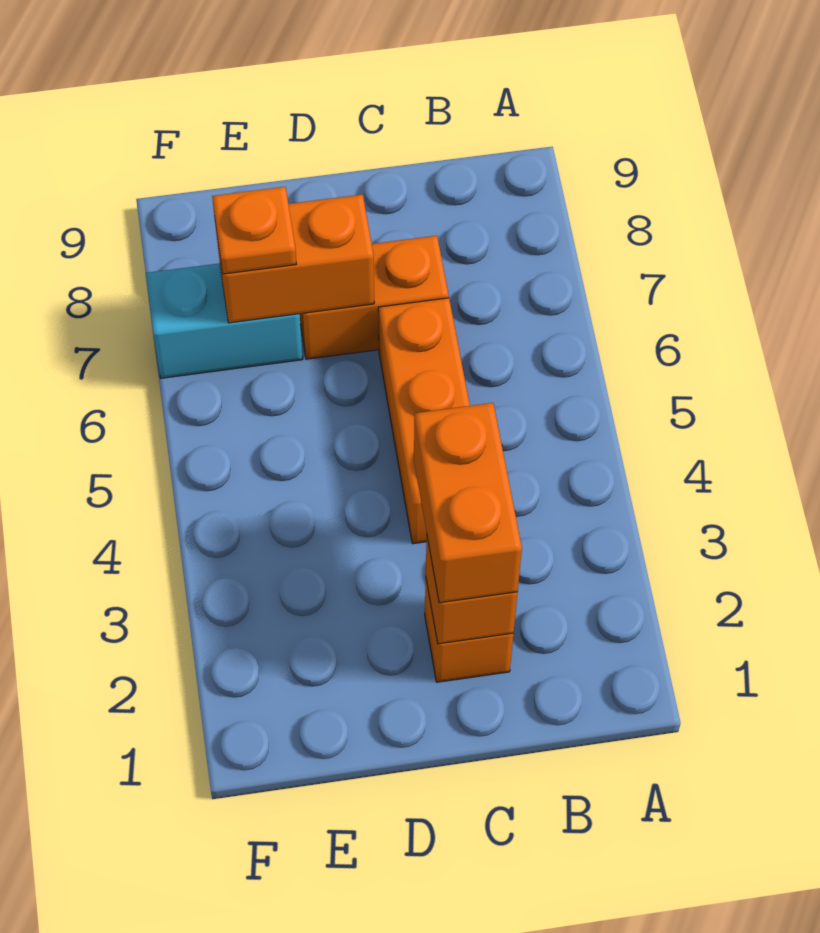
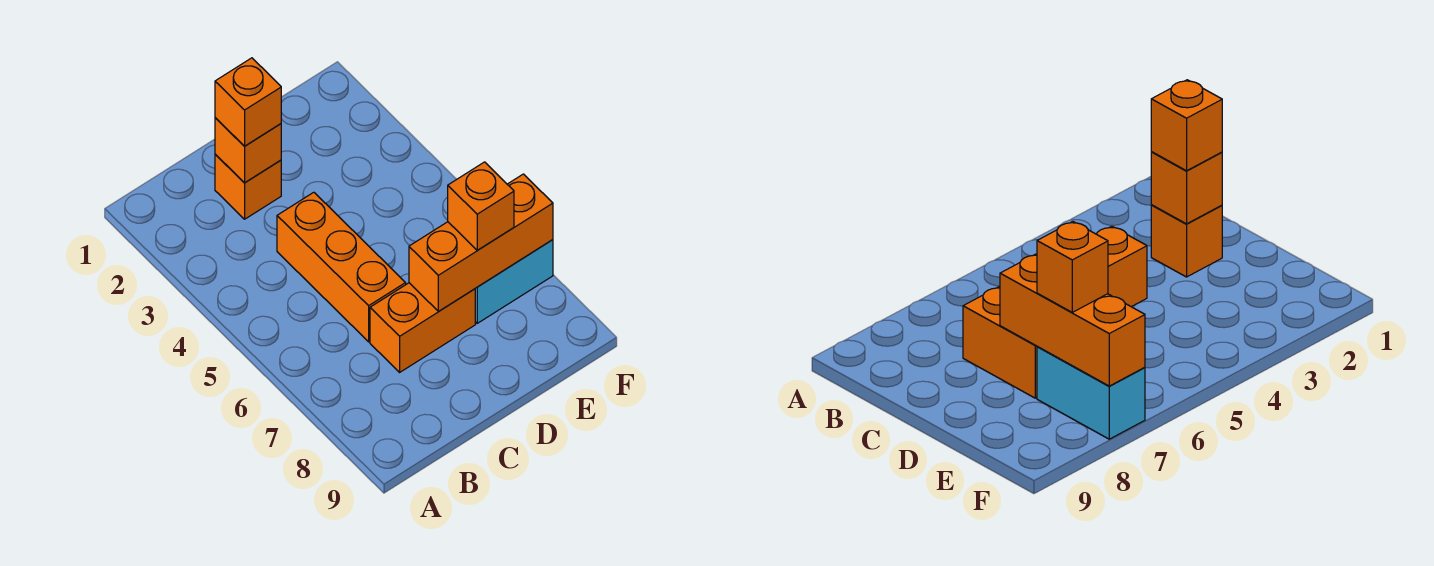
orange brick C2:C3 level 3 -> orange brick C2 level 3
orange brick D7:E7 level 2 -> orange brick D7:F7 level 2
orange plate E7 level 3 -> orange brick E7 level 3

